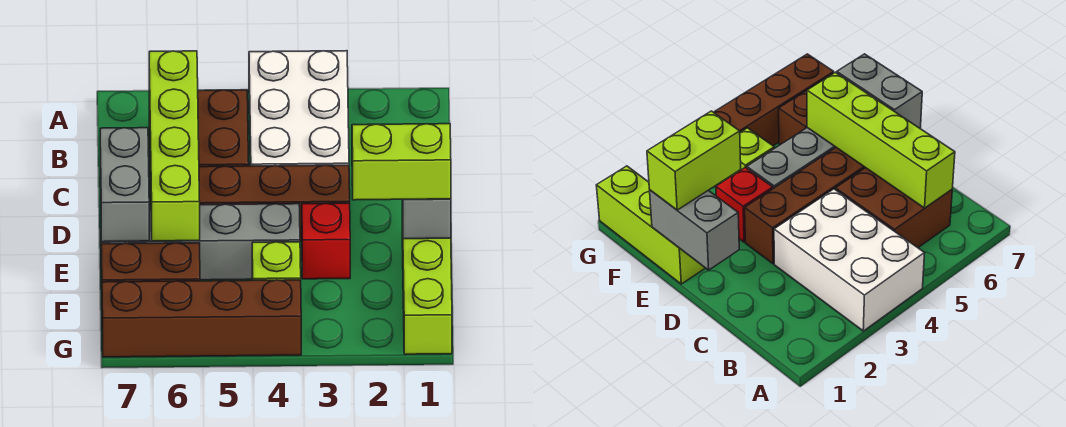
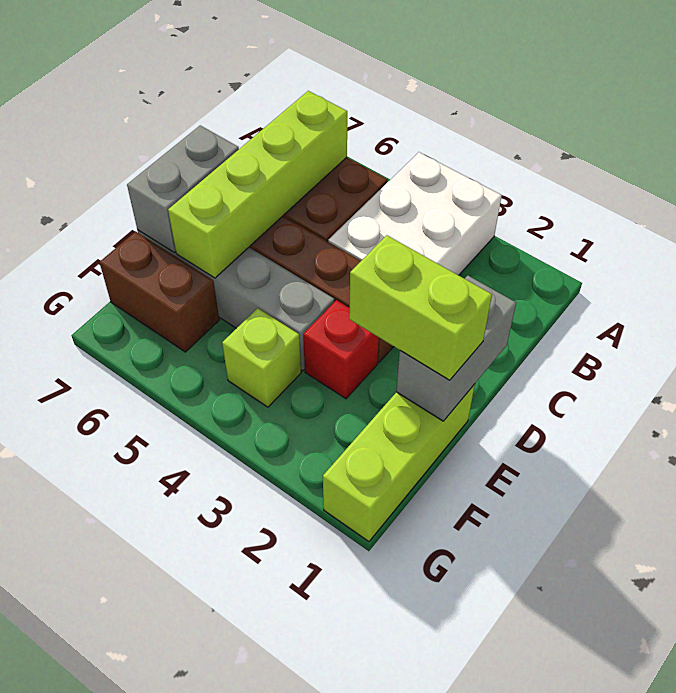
brown brick G4:G7 level 1 -> none

